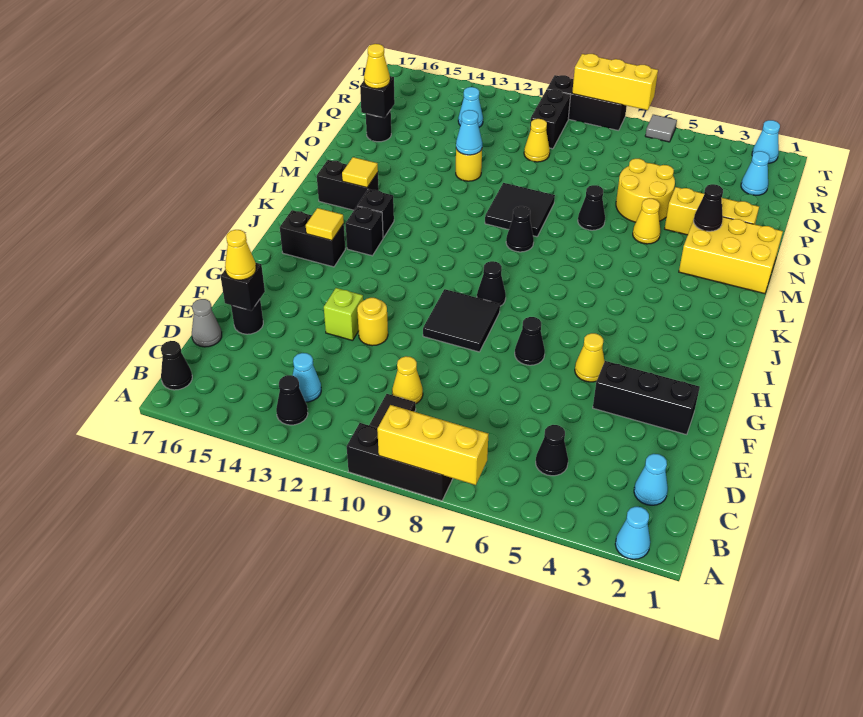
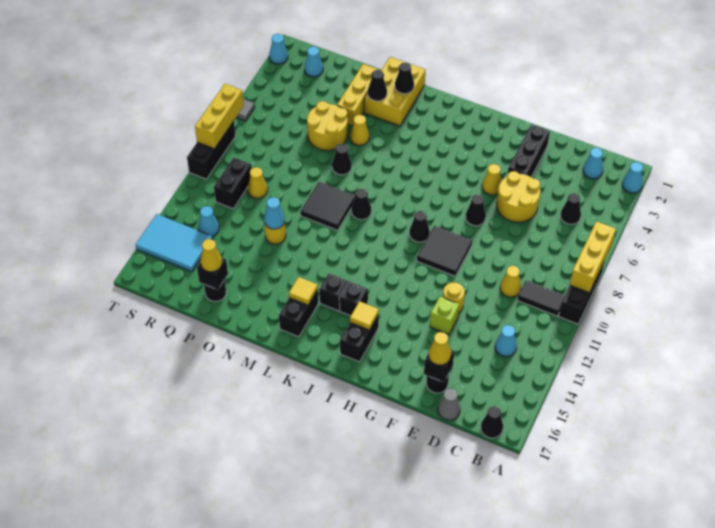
black cone B13 level 1 -> black cone M2 level 2
none -> yellow round brick E5:F6 level 1
black brick R10:S10 level 1 -> black brick R10:R11 level 1
none -> cyan tile R14:T15 level 1

